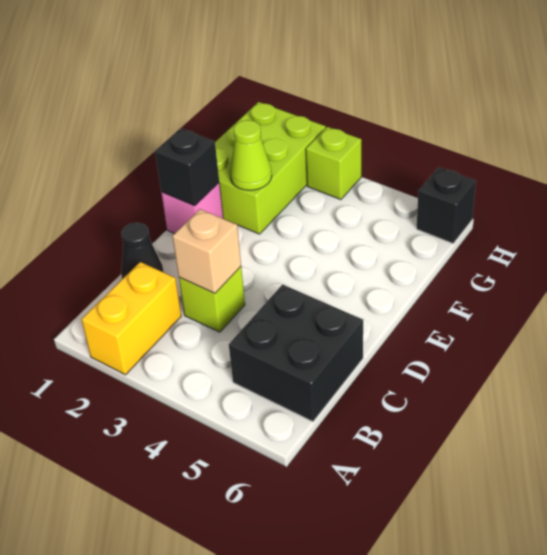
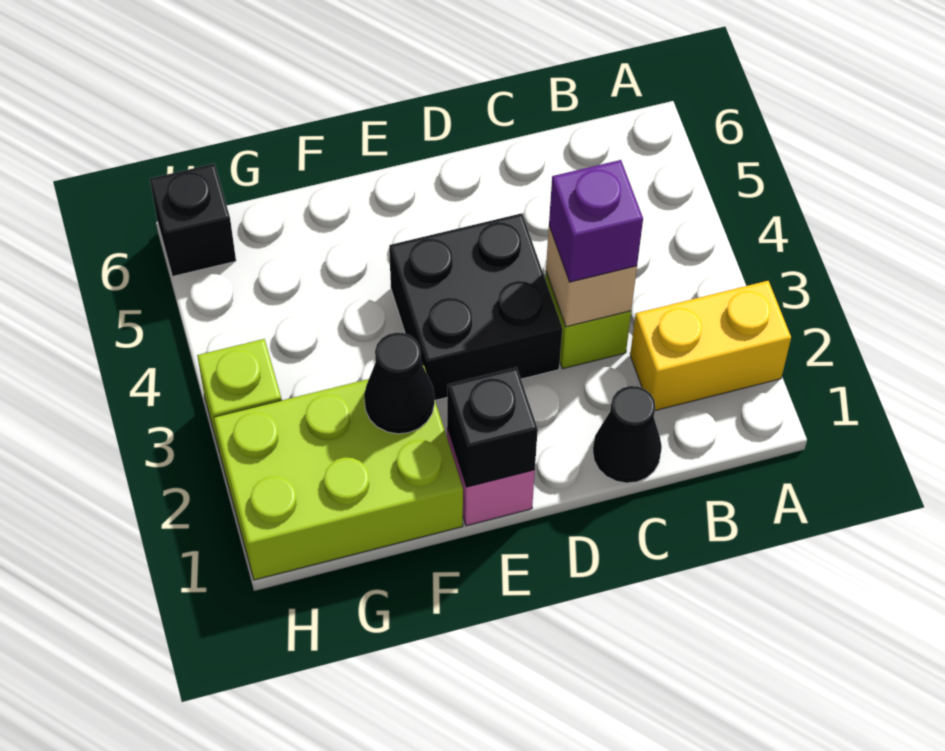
black brick B5:C6 level 1 -> black brick D3:E4 level 1
none -> purple brick C3 level 3
lime cone F2 level 2 -> black cone F2 level 2

